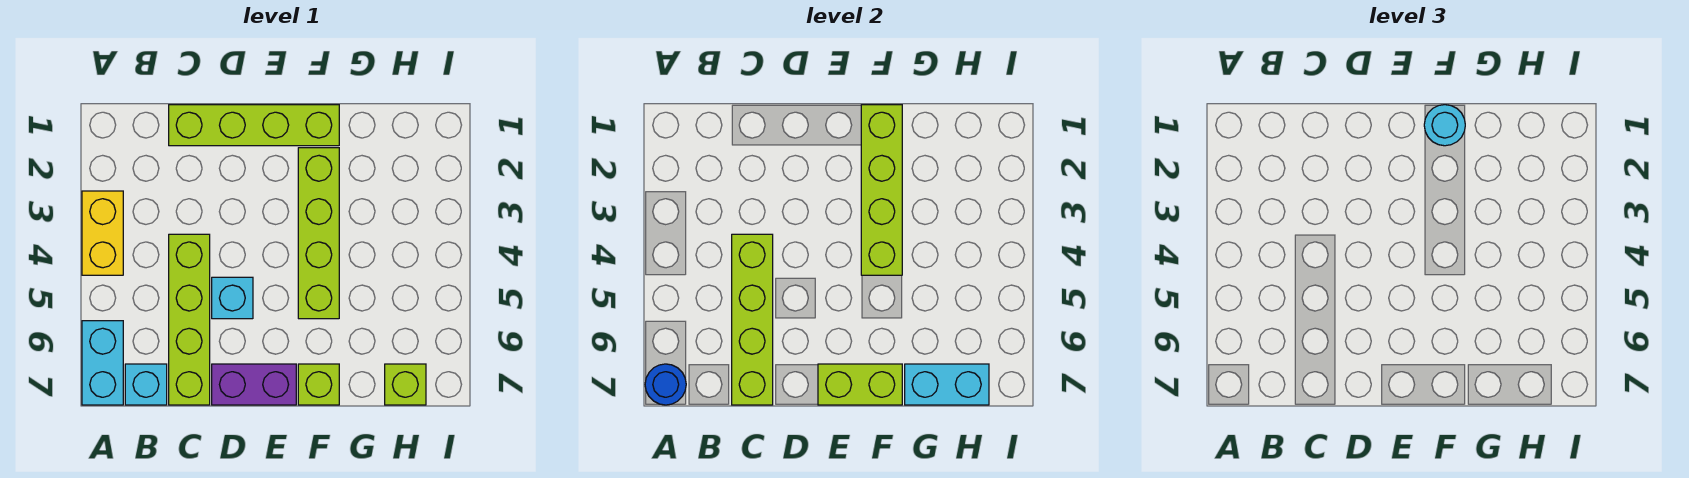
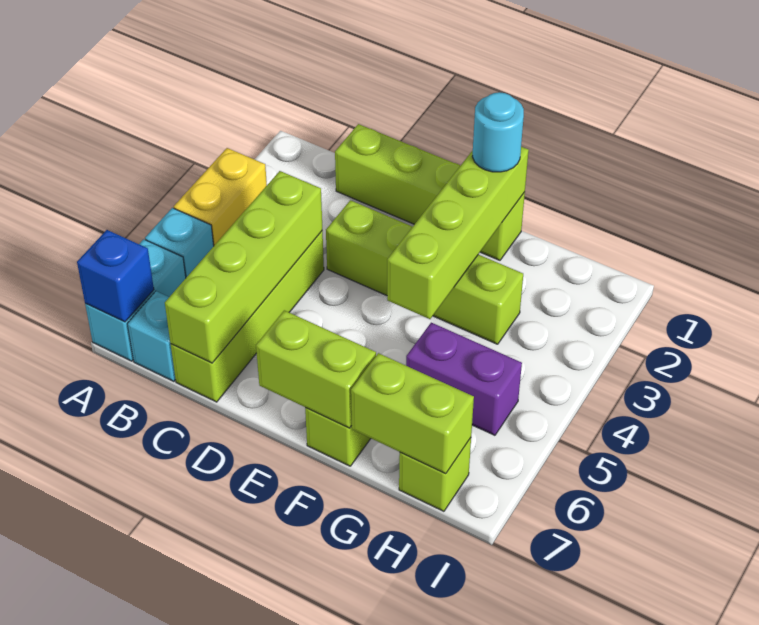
blue round brick A7 level 2 -> blue brick A7 level 2
cyan brick D5 level 1 -> cyan brick A5 level 1
purple brick D7:E7 level 1 -> purple brick G5:H5 level 1
lime brick F2:F5 level 1 -> lime brick D3:G3 level 1
cyan brick G7:H7 level 2 -> lime brick G7:H7 level 2

